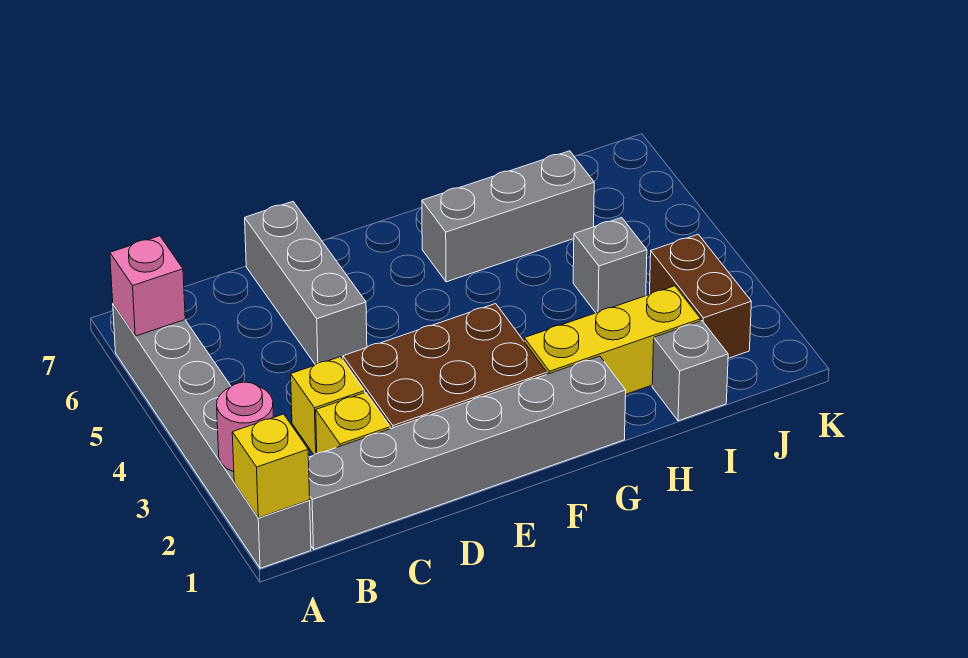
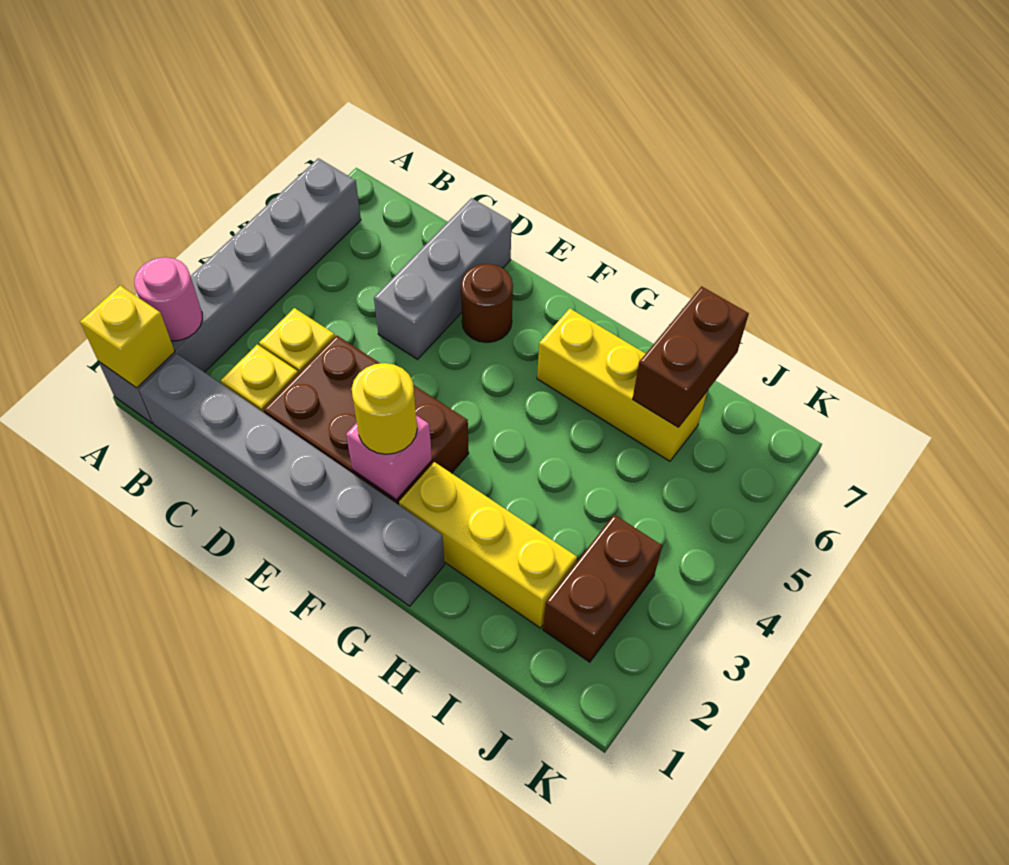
pink brick A6 level 2 -> pink brick F2 level 2
none -> brown round brick E6 level 1
none -> yellow round brick F2 level 3
grey brick G6:I6 level 1 -> yellow brick G6:I6 level 1
grey brick I1 level 1 -> none
grey brick I4 level 1 -> none
none -> brown brick I6:I7 level 2

